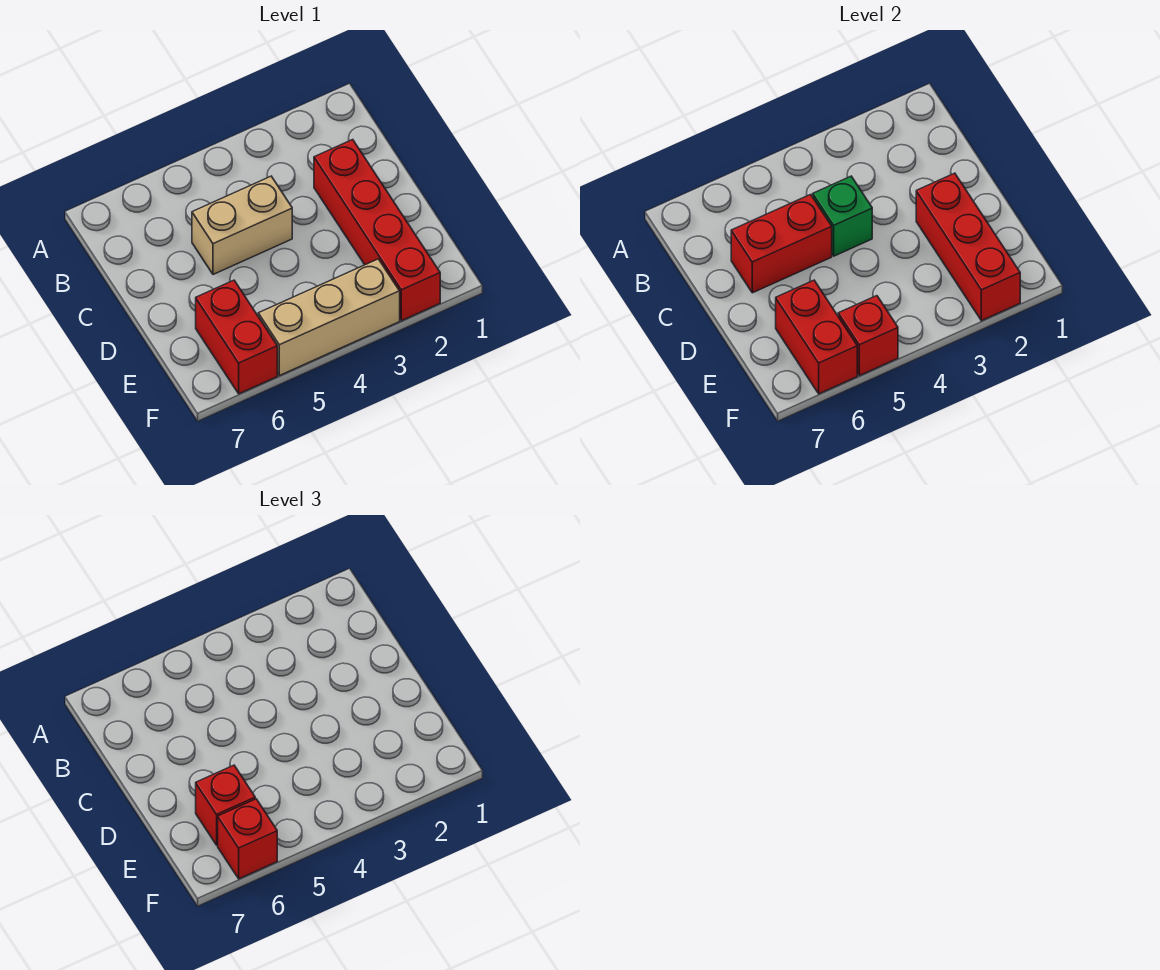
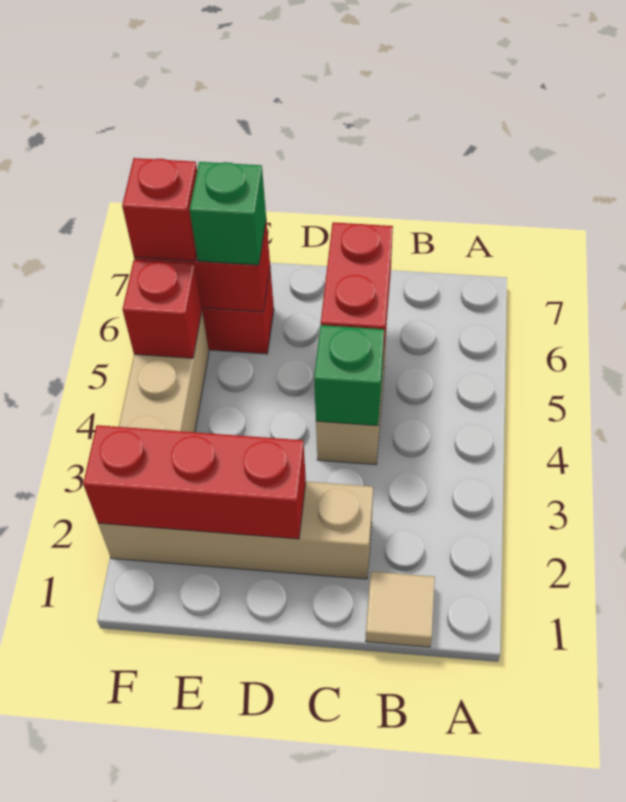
none -> tan tile B1 level 1
red brick C2:F2 level 1 -> tan brick C2:F2 level 1
red brick E6 level 3 -> green brick E6 level 3

